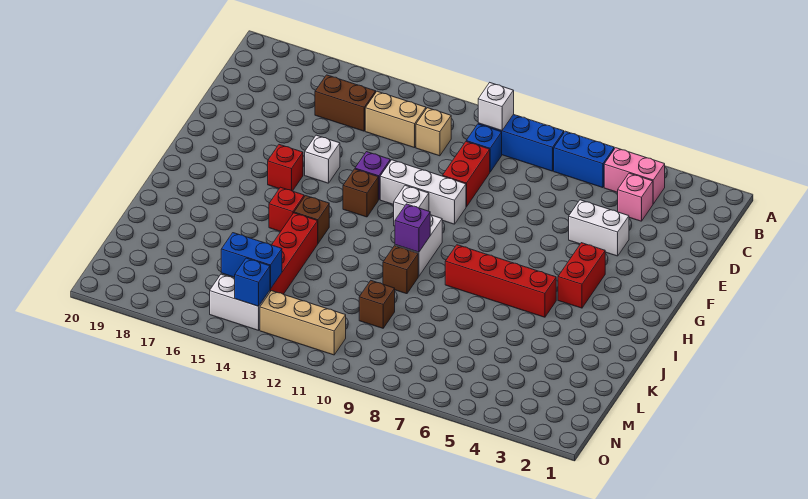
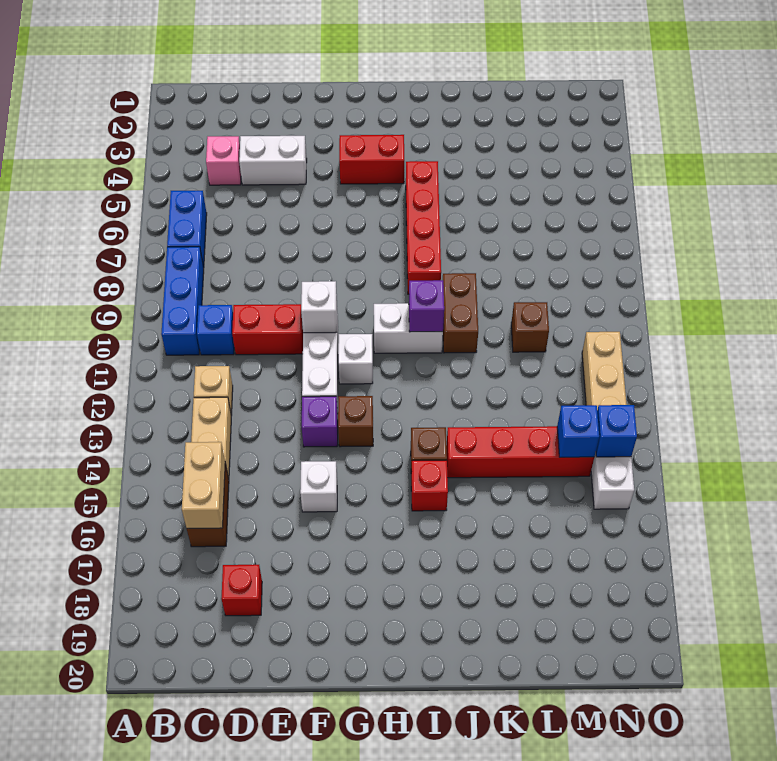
pink brick B4:B5 level 1 -> none
white brick B10 level 2 -> white brick F10 level 2
none -> tan brick C15:C16 level 2
white brick E4:E5 level 1 -> white brick D4:E4 level 1
red brick G16 level 1 -> red brick D18 level 1
brown brick J10 level 1 -> brown brick J9:J10 level 1
blue brick M14:M15 level 2 -> blue brick M14 level 2

